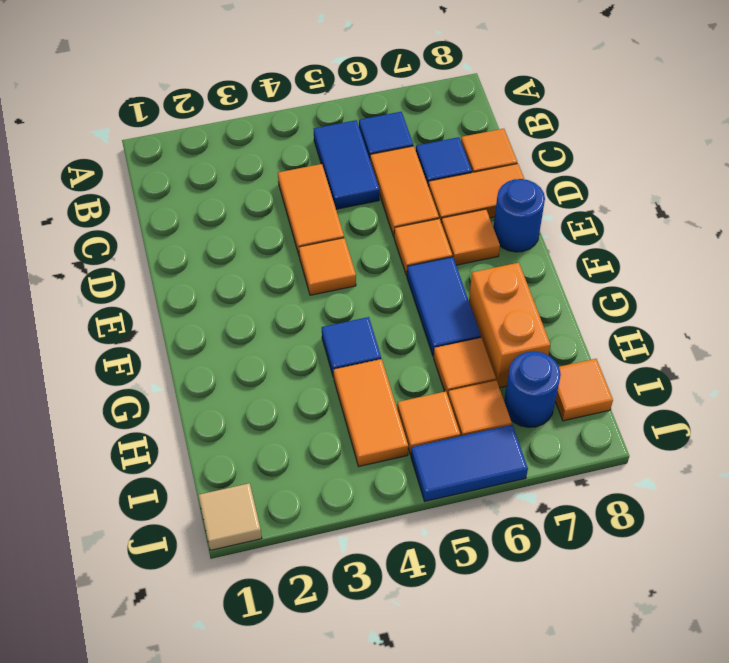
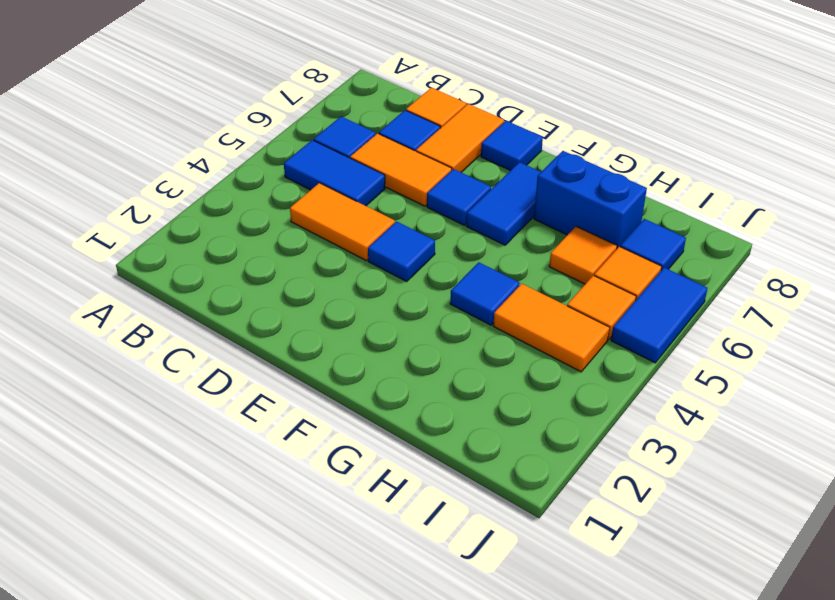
orange tile E4 level 1 -> blue tile E4 level 1
orange tile E6 level 1 -> blue tile E6 level 1
orange tile E7 level 1 -> none
blue round brick E8 level 1 -> blue tile E8 level 1
blue tile F6:G6 level 1 -> blue tile F6:F7 level 1
orange brick G7:H7 level 1 -> blue brick G7:H7 level 1
blue round brick I7 level 1 -> blue tile I7 level 1
orange tile I8 level 1 -> none
tan tile J1 level 1 -> none

